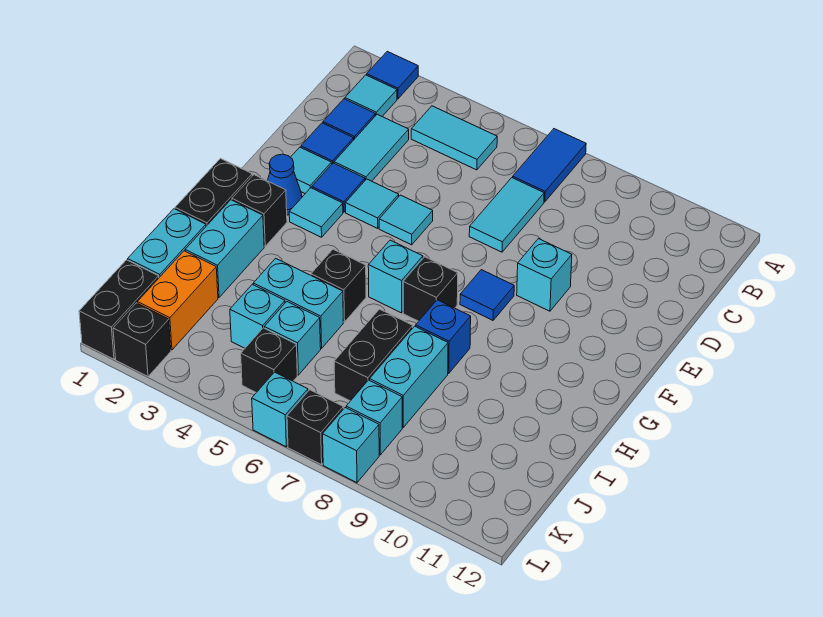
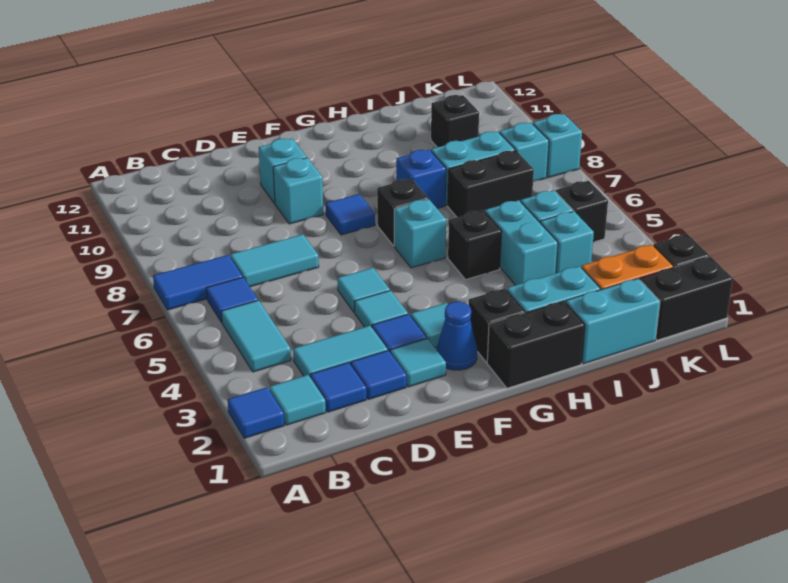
none -> blue tile B6 level 1
cyan brick L6 level 1 -> cyan brick E10 level 1
black brick L7 level 1 -> black brick J10 level 1

